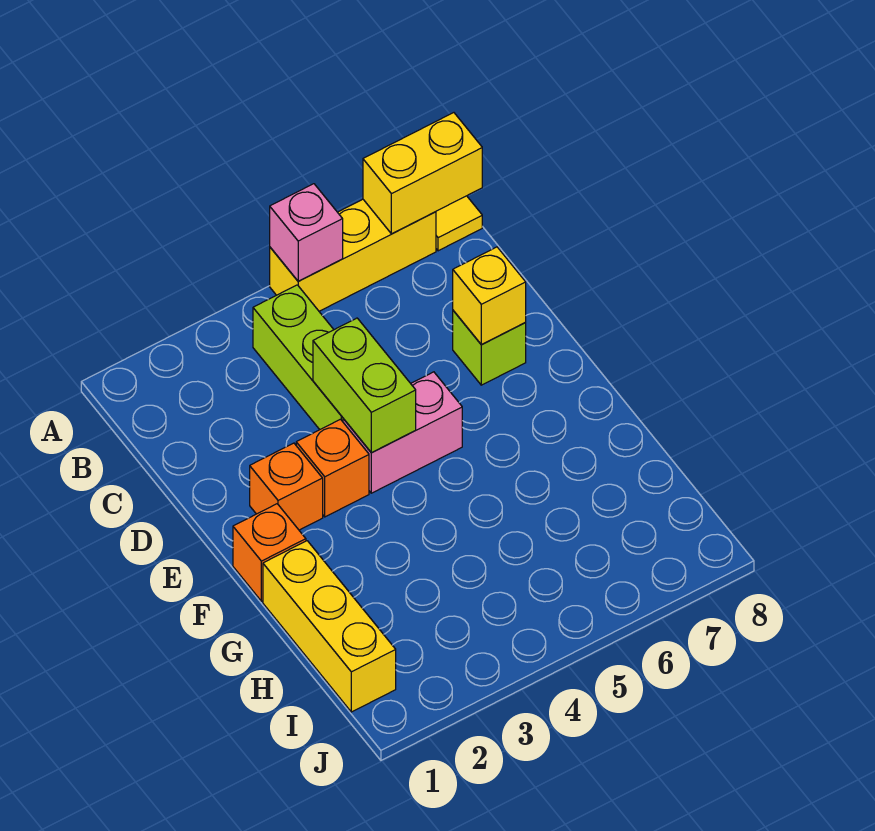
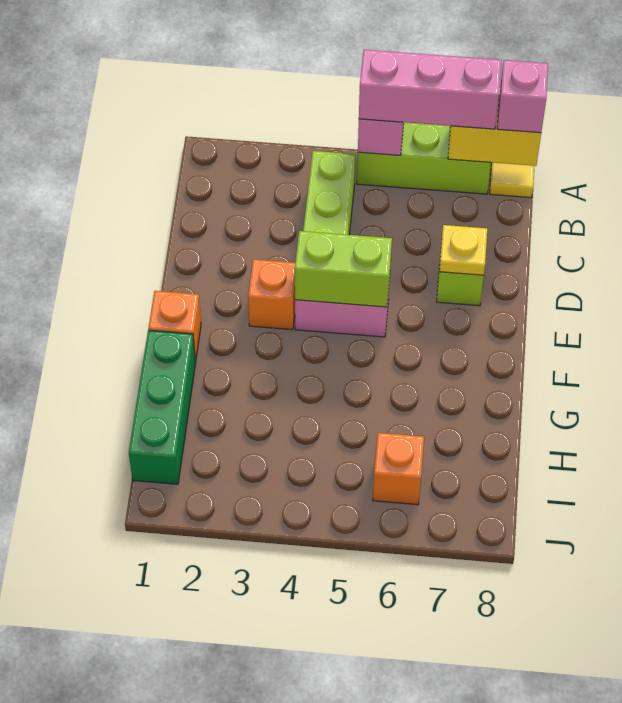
yellow brick A5:A7 level 1 -> lime brick A5:A7 level 1
none -> pink brick A5:A7 level 3
none -> pink brick A8 level 3
lime brick D4:E4 level 2 -> lime brick E4:E5 level 2
yellow brick D7 level 2 -> yellow plate D7 level 2
orange brick E2 level 1 -> orange brick I6 level 1
yellow brick G1:I1 level 1 -> green brick G1:I1 level 1

